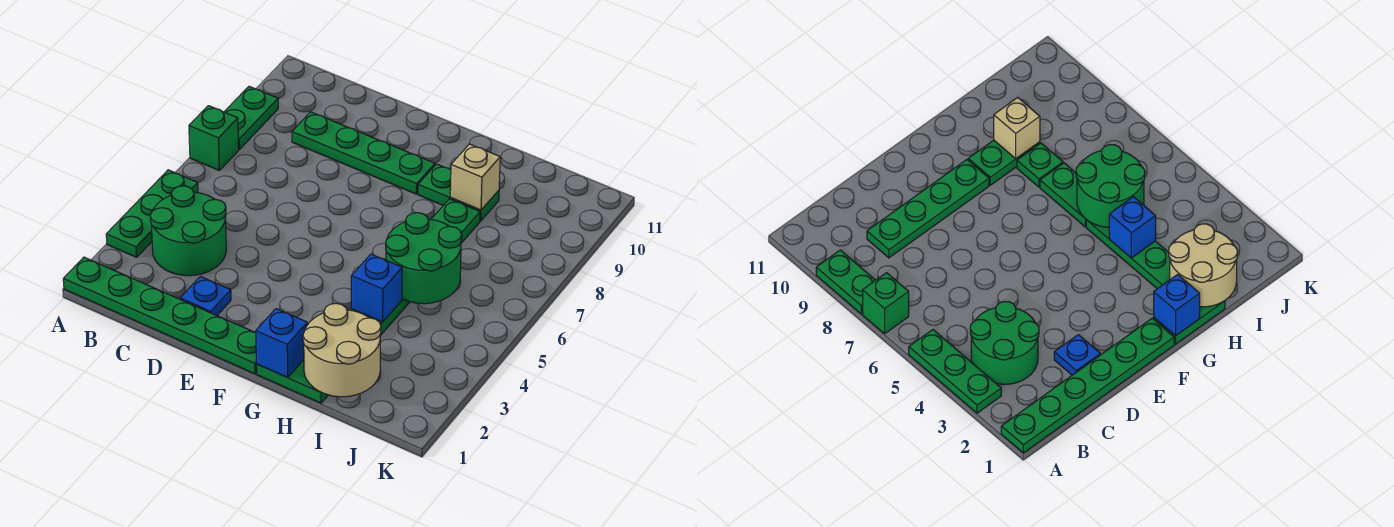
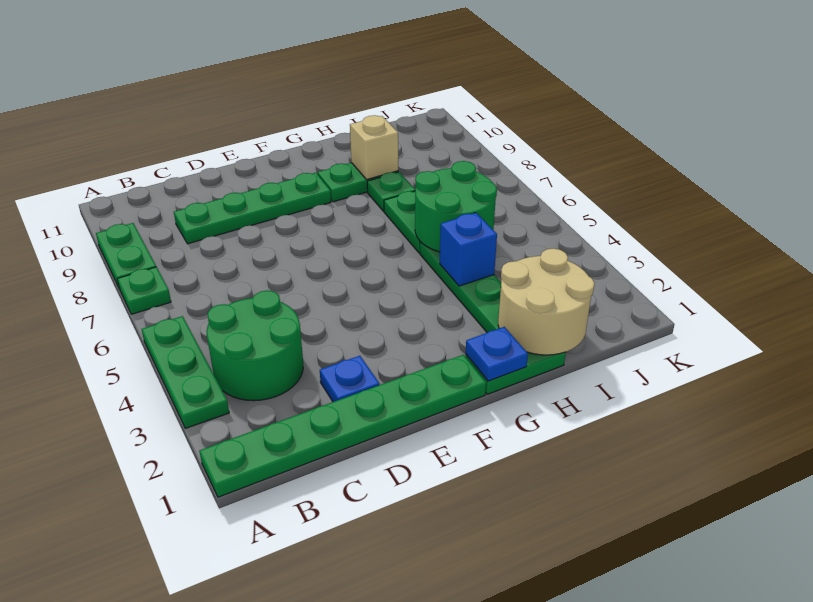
green brick A7 level 1 -> green plate A7 level 1
blue brick G1 level 2 -> blue plate G1 level 2

